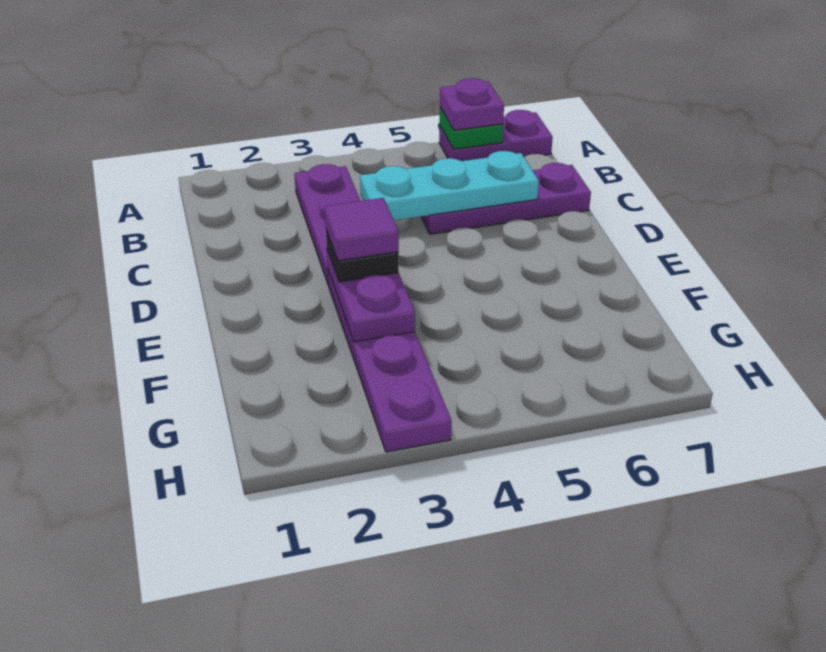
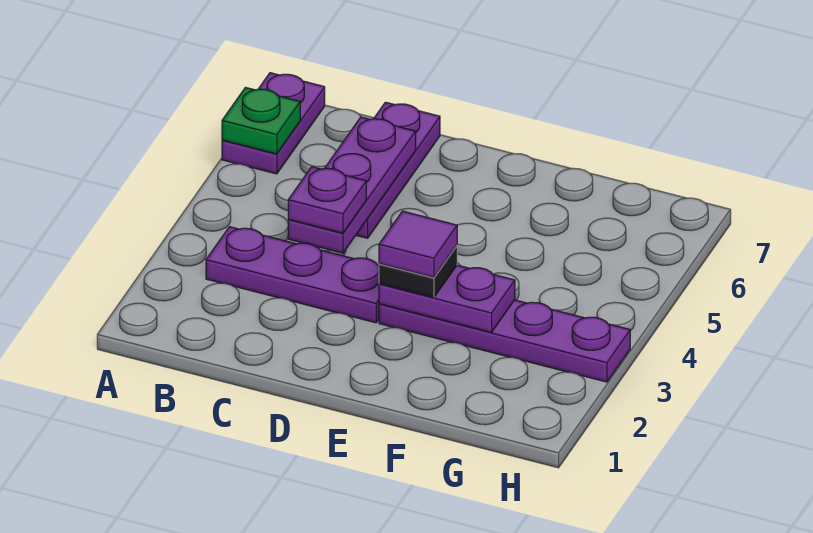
purple plate A6 level 3 -> purple plate C4 level 3
cyan plate C4:C6 level 2 -> purple plate C4:C6 level 2

